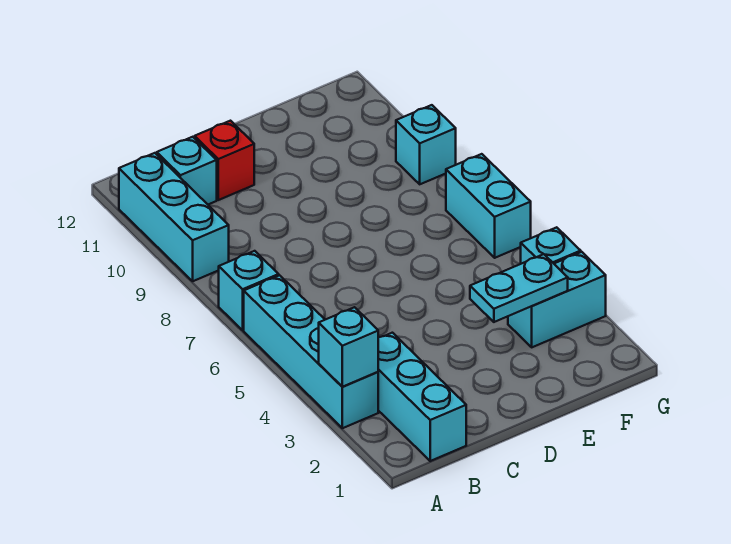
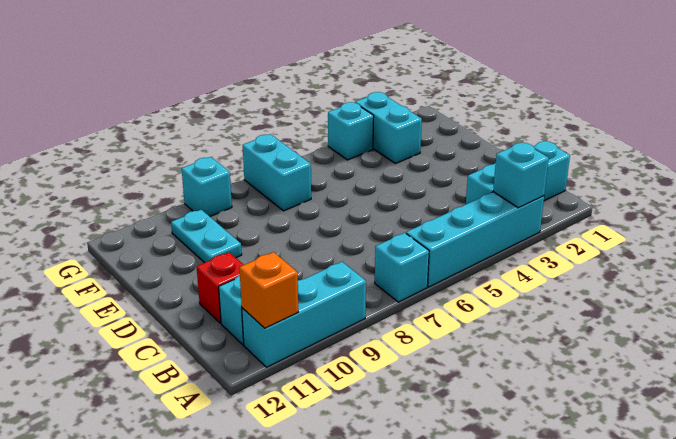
none -> orange brick A11 level 2
cyan plate E3:F3 level 2 -> cyan plate E10:F10 level 1
cyan brick G6:G7 level 1 -> cyan brick F7:G7 level 1

